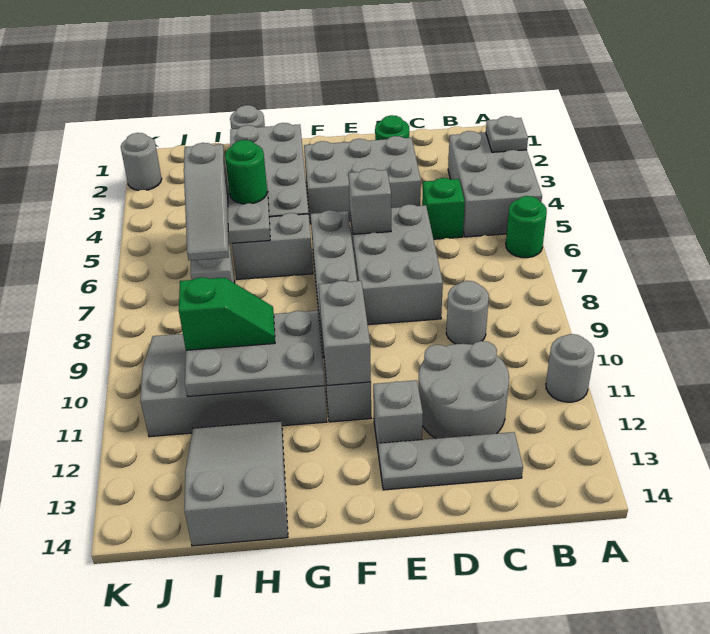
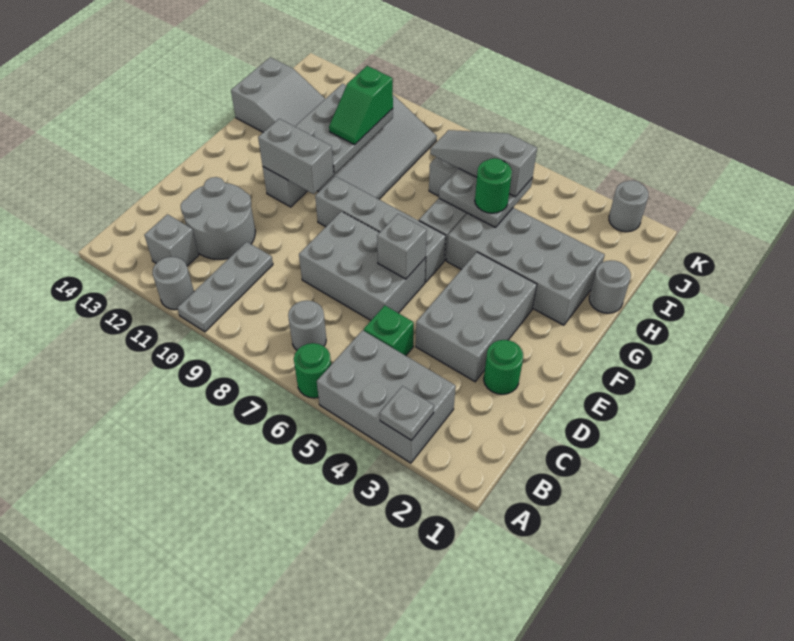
grey round brick C9 level 1 -> grey round brick B7 level 1
grey plate C13:E13 level 1 -> grey plate A10:C10 level 1
grey brick E12 level 1 -> grey brick B12 level 1

